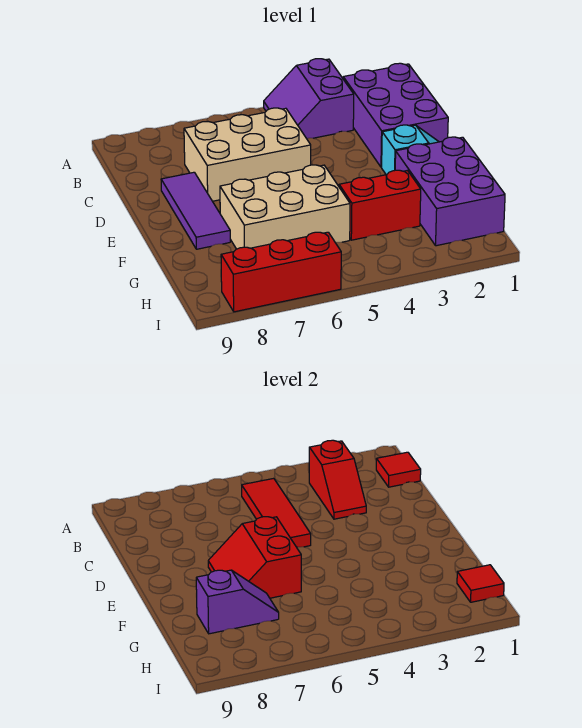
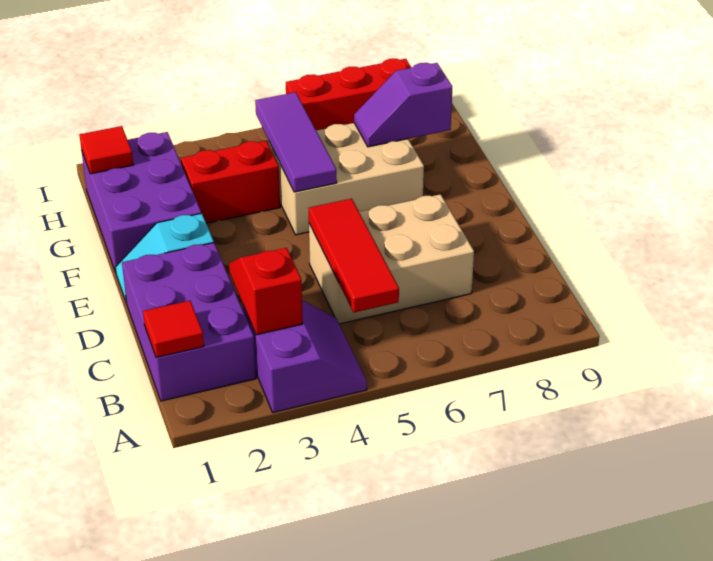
purple tile D8:F8 level 1 -> purple tile F5:H5 level 2
red slope E6:F7 level 2 top 6 -> none

